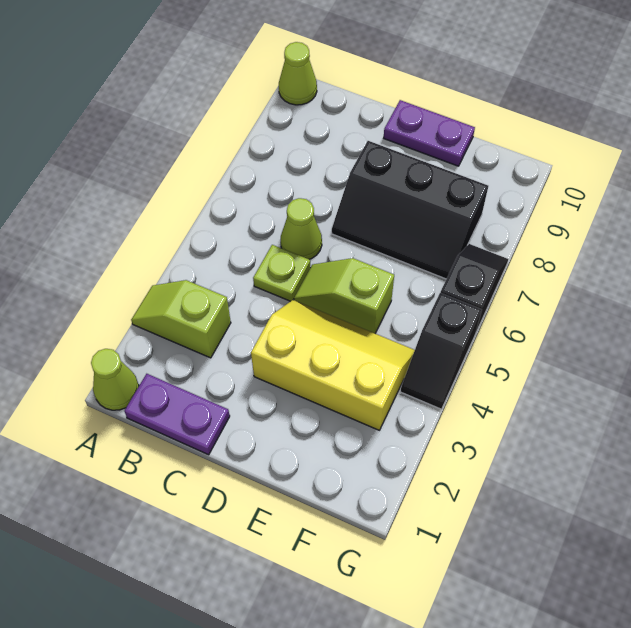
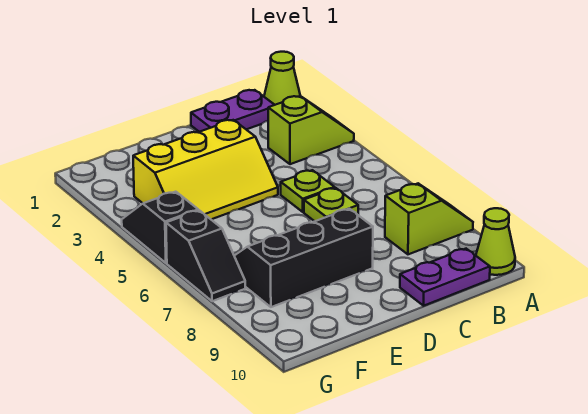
lime cone C6 level 1 -> lime plate C6 level 1
lime slope D5:E5 level 1 top E -> lime slope A8:B8 level 1 top B
purple plate D10:E10 level 1 -> purple plate B10:C10 level 1

